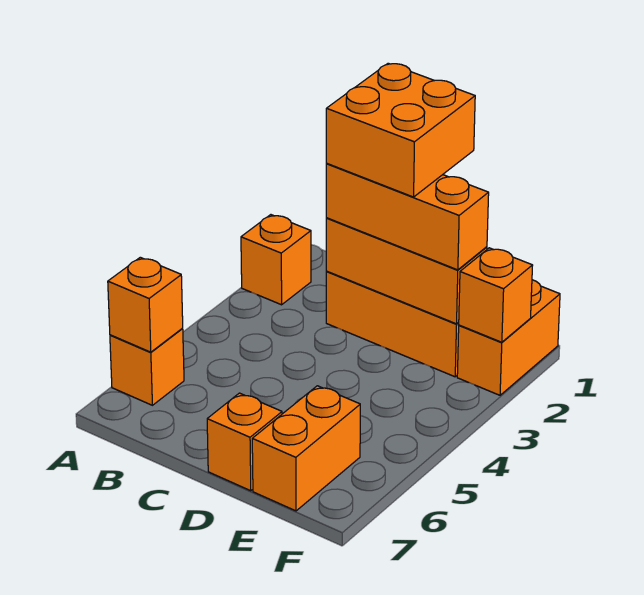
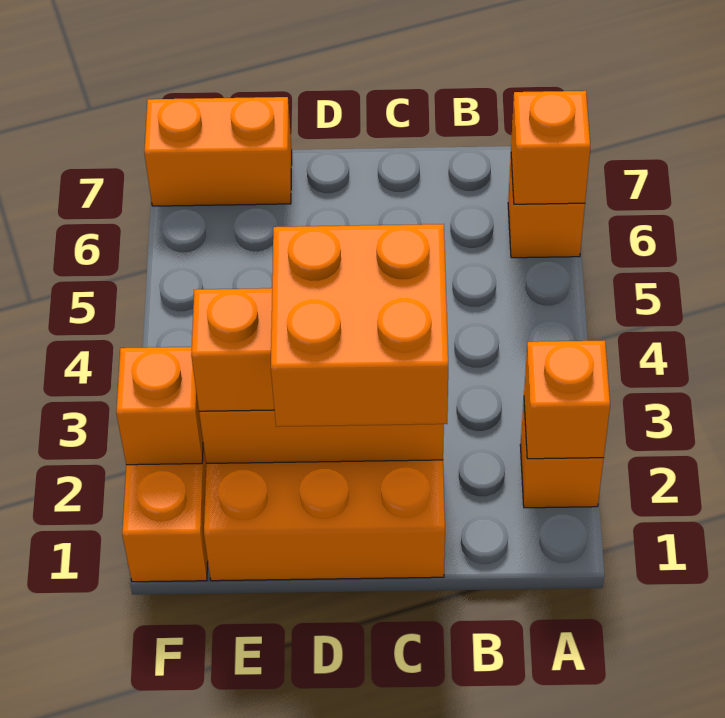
orange brick D7 level 1 -> orange brick A2 level 2
orange brick E6:E7 level 1 -> orange brick E7:F7 level 1

